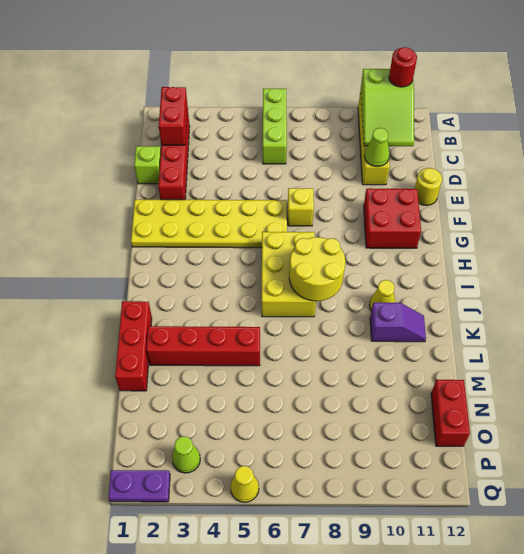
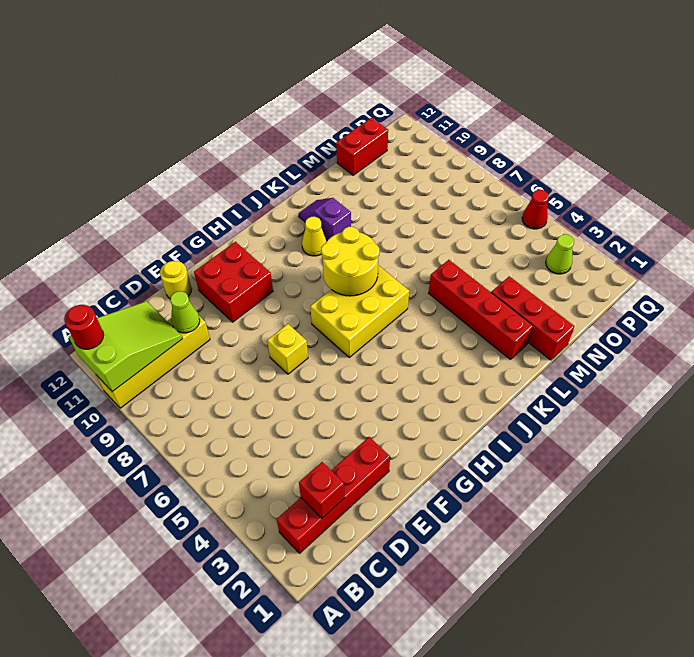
lime brick A6:C6 level 1 -> none
red brick B2:C2 level 2 -> red brick C2 level 2
lime brick D1 level 1 -> none
yellow plate F1:G6 level 1 -> none
red brick K1:M1 level 1 -> red brick M1:M3 level 1
purple plate Q1:Q2 level 1 -> none
yellow cone Q5 level 1 -> red cone Q5 level 1

